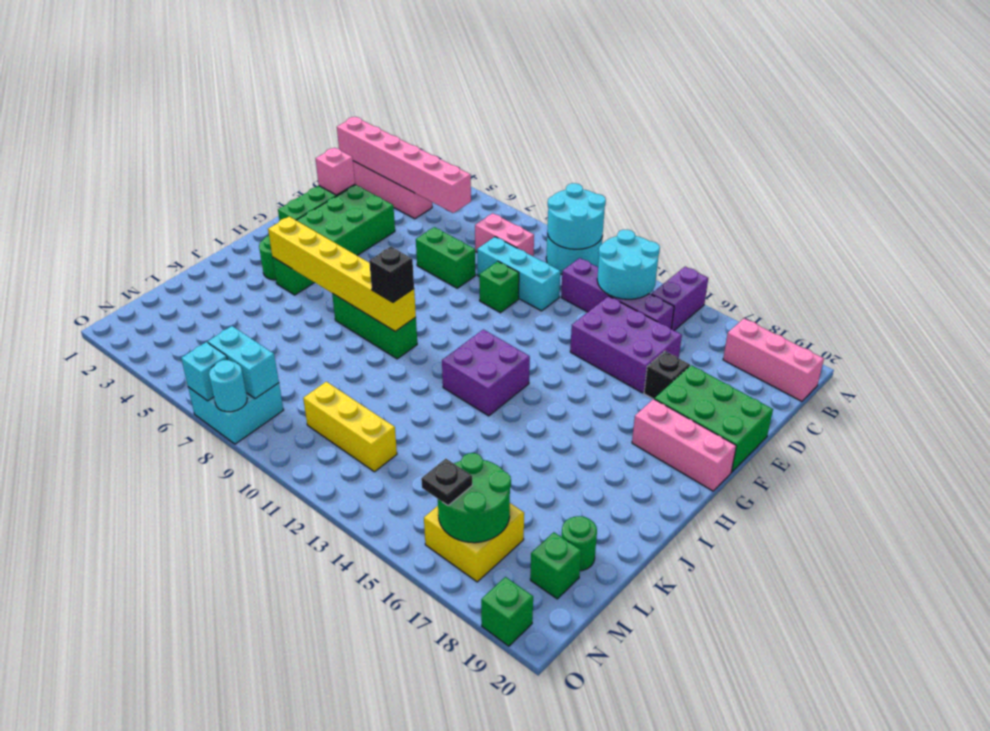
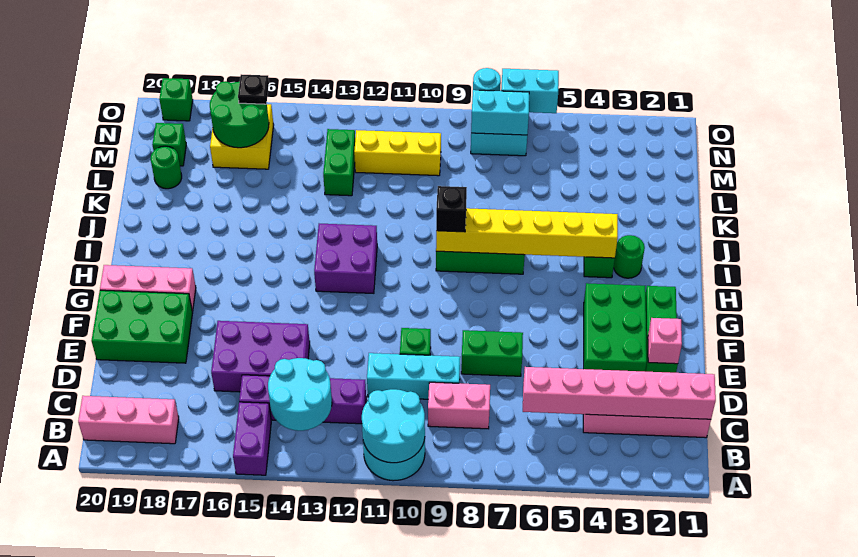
black brick E17 level 1 -> none
none -> green brick L13:M13 level 1
cyan brick O7 level 2 -> cyan brick O6:O7 level 2

